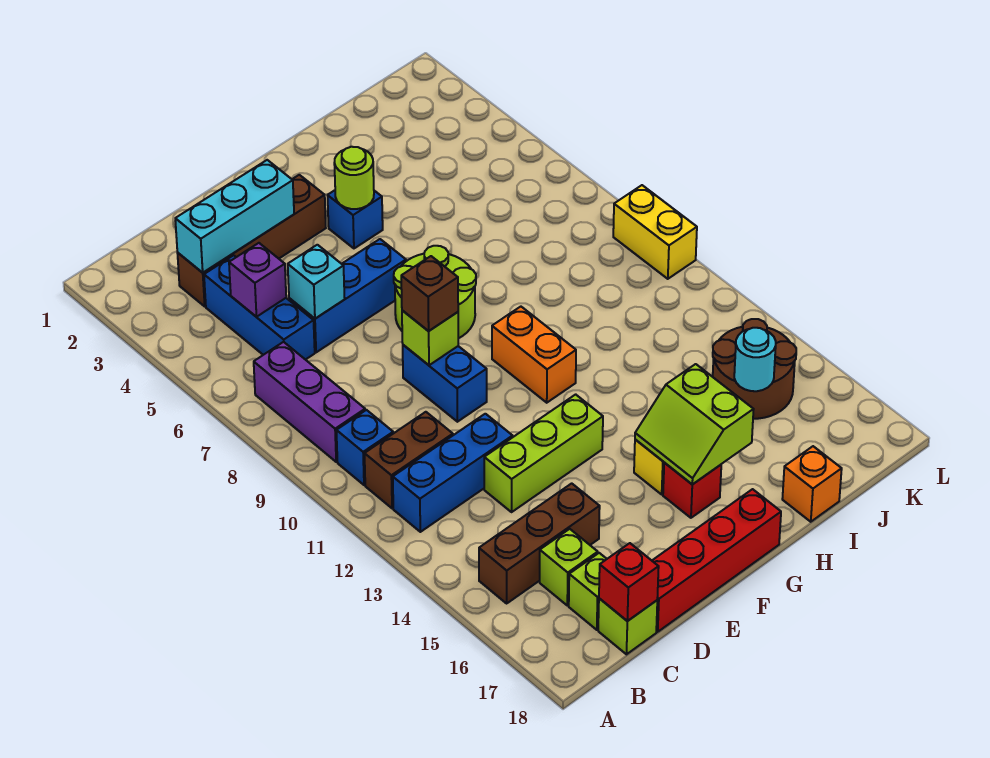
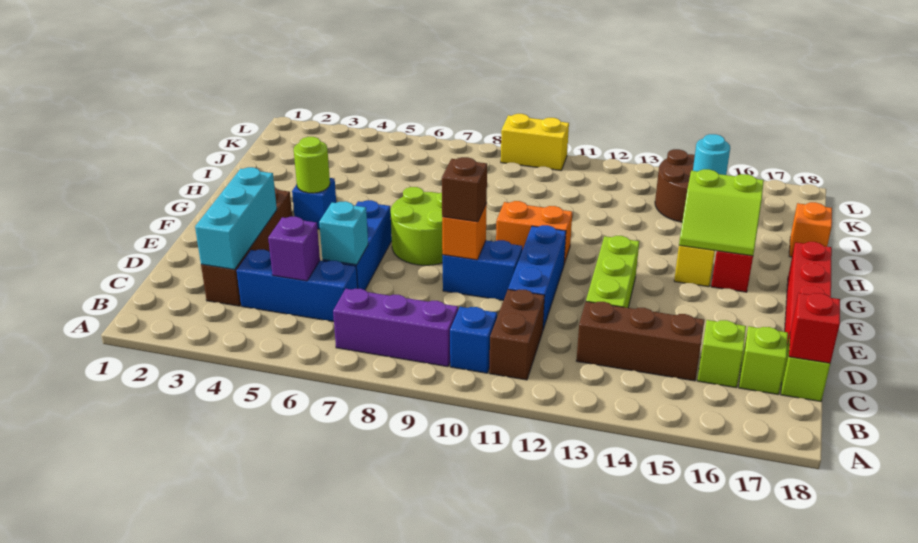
blue brick B12:D12 level 1 -> blue brick D11:F11 level 1
brown brick B15:D15 level 1 -> brown brick C13:C15 level 1
lime brick E9 level 2 -> orange brick E9 level 2

